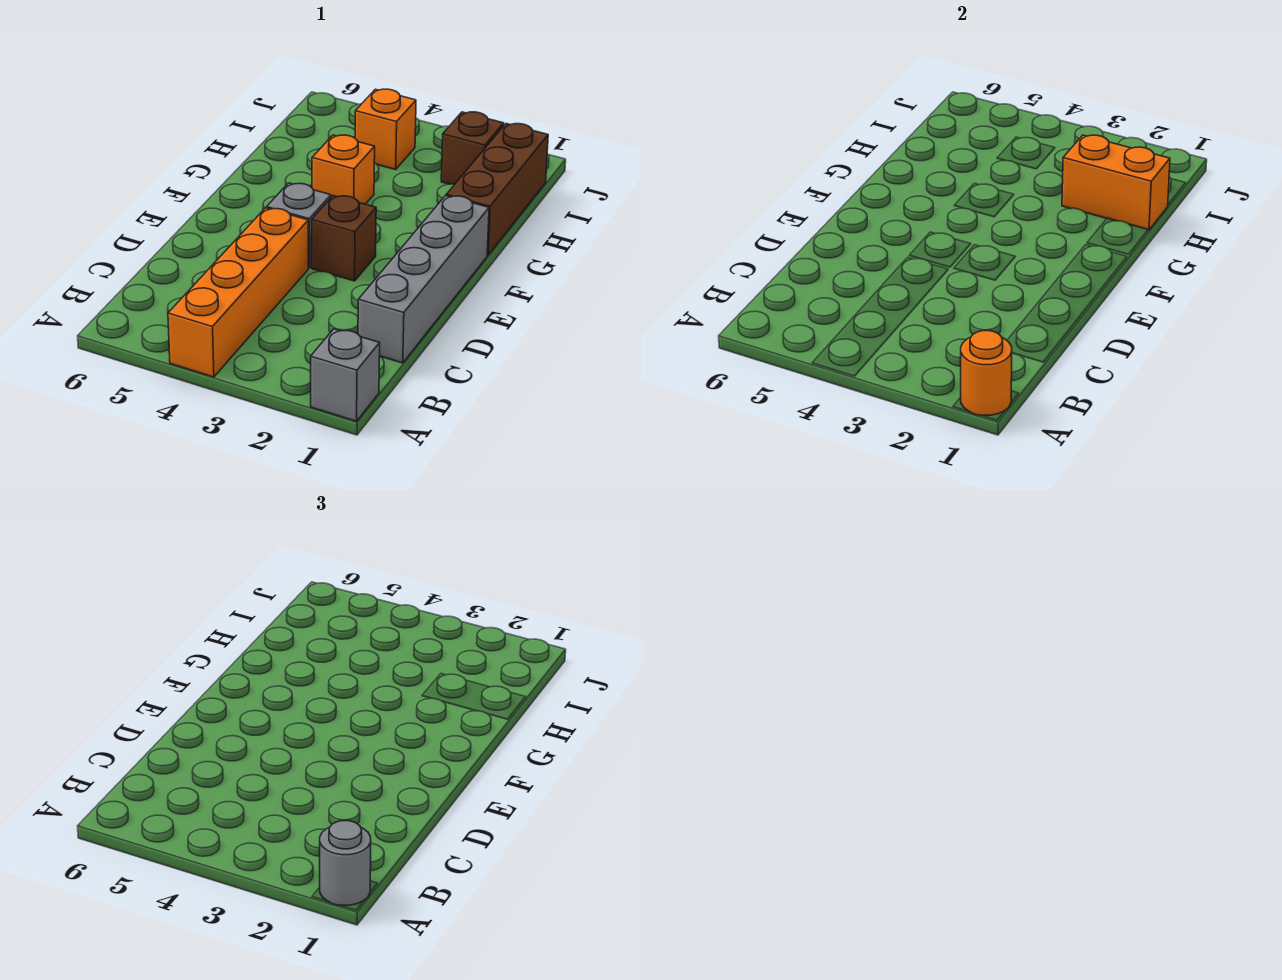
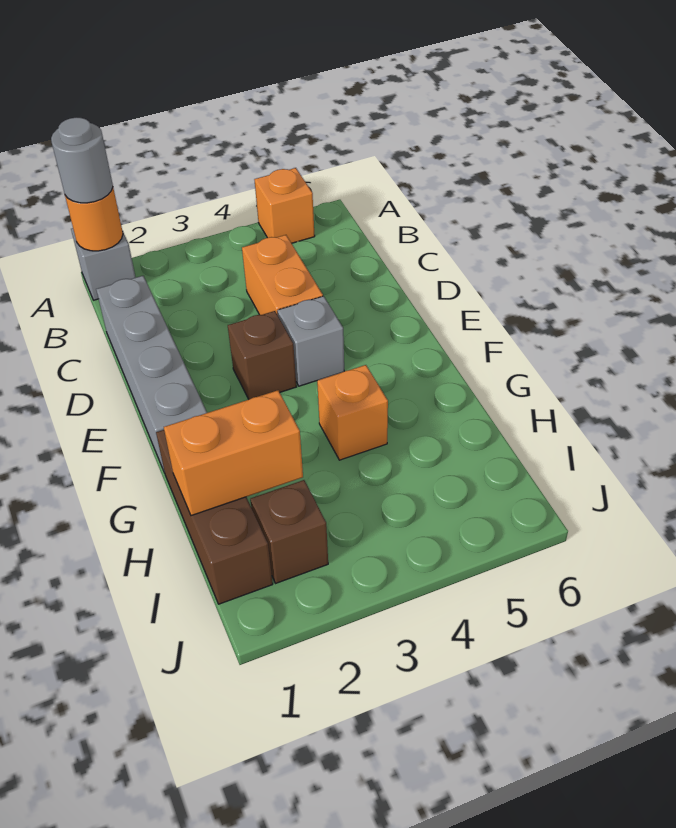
orange brick A4:D4 level 1 -> orange brick C4:D4 level 1
orange brick I4 level 1 -> orange brick A5 level 1

